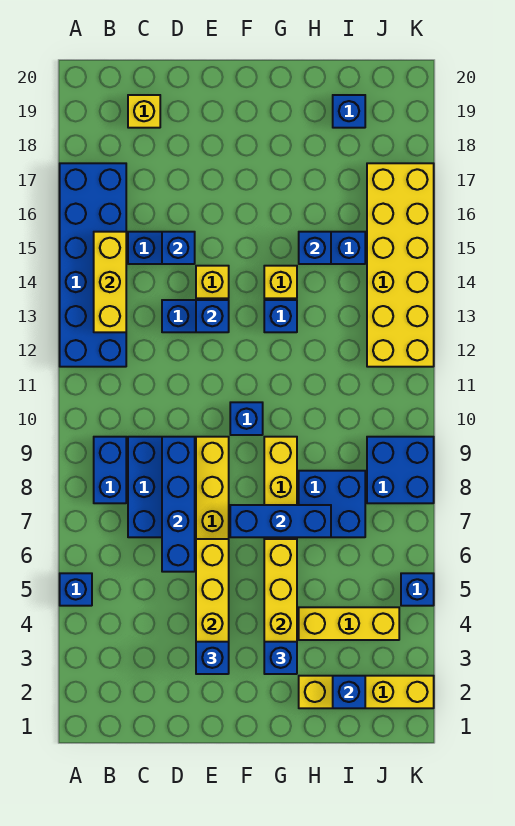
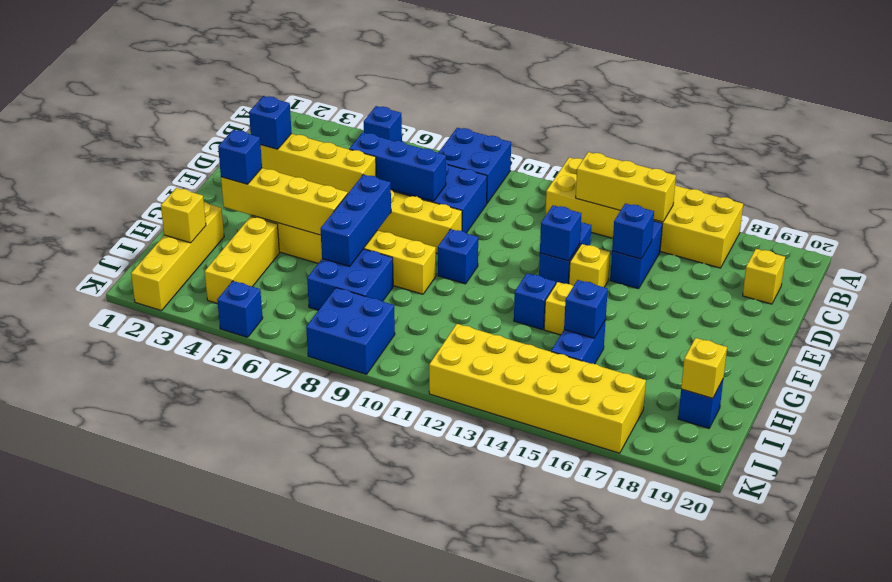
blue brick A12:B17 level 1 -> yellow brick A12:B17 level 1
blue brick B8:B9 level 1 -> blue brick A8:B9 level 1
blue brick D6:D9 level 2 -> blue brick D6:D8 level 2
blue brick I2 level 2 -> yellow brick I2 level 2
none -> yellow brick I19 level 2

